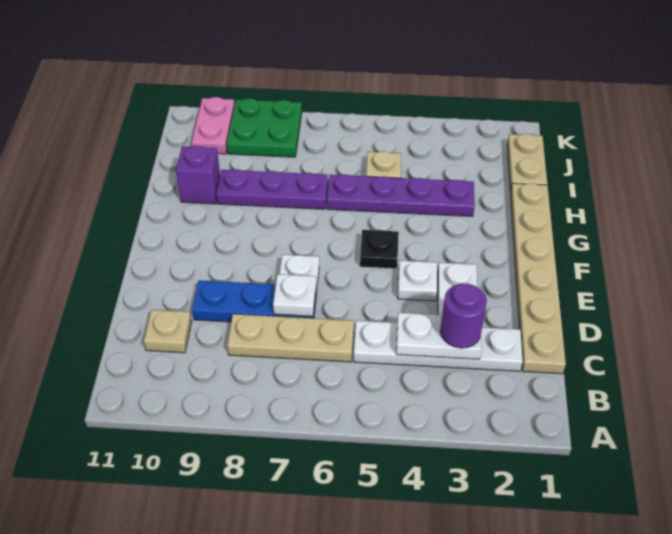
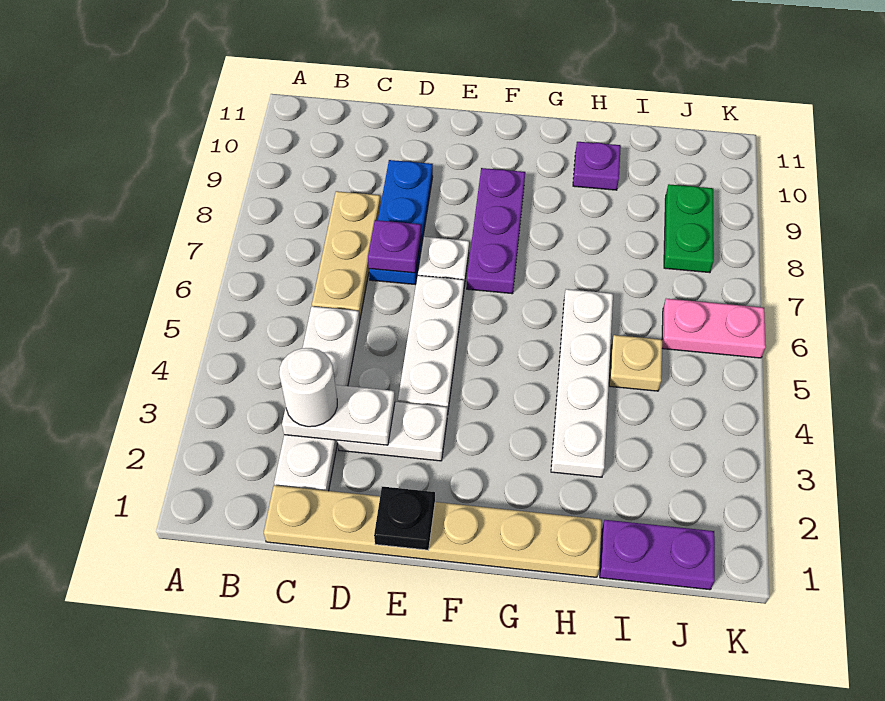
white plate C3:C4 level 2 -> white plate C3:D3 level 2
purple round brick C3 level 3 -> white round brick C3 level 3
tan plate C10 level 1 -> none
white plate D7 level 2 -> purple plate D7 level 2
white plate E4 level 1 -> white plate E4:E6 level 1
black plate F5 level 1 -> black plate E1 level 2
purple plate H3:H6 level 1 -> white plate H3:H6 level 1
purple plate H7:H9 level 1 -> purple plate F7:F9 level 1
purple brick H10 level 1 -> purple plate H10 level 1
tan plate I1:J1 level 1 -> purple plate I1:J1 level 1
green plate J8:K9 level 1 -> green plate J8:J9 level 1
pink plate J10:K10 level 1 -> pink plate J6:K6 level 1

